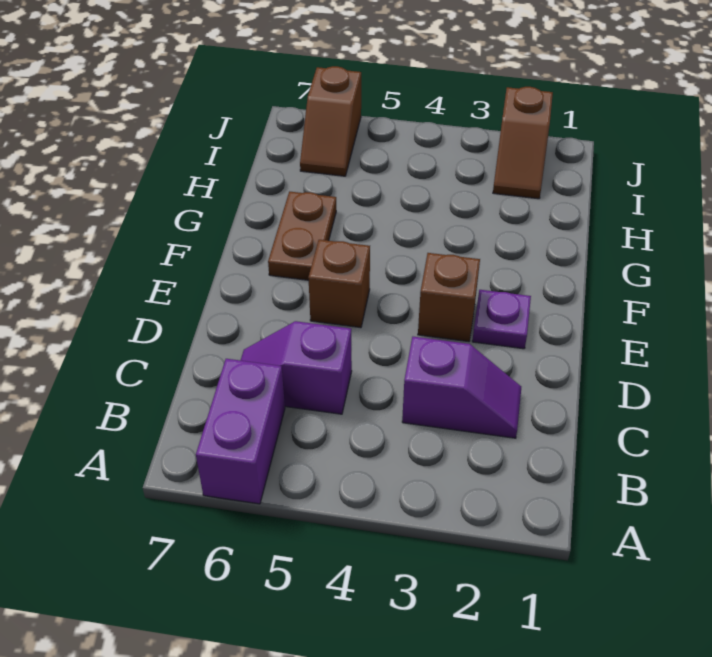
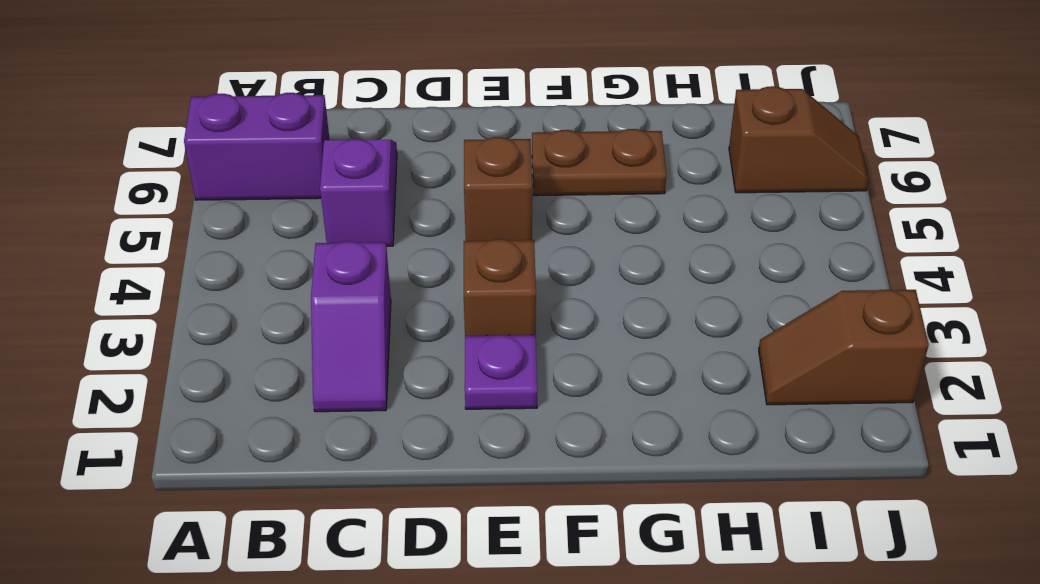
brown slope I6:J6 level 1 top J -> brown slope I6:J6 level 1 top I

